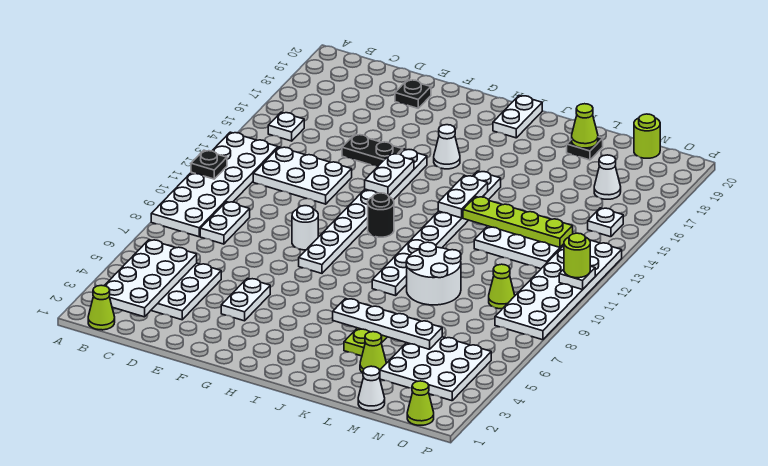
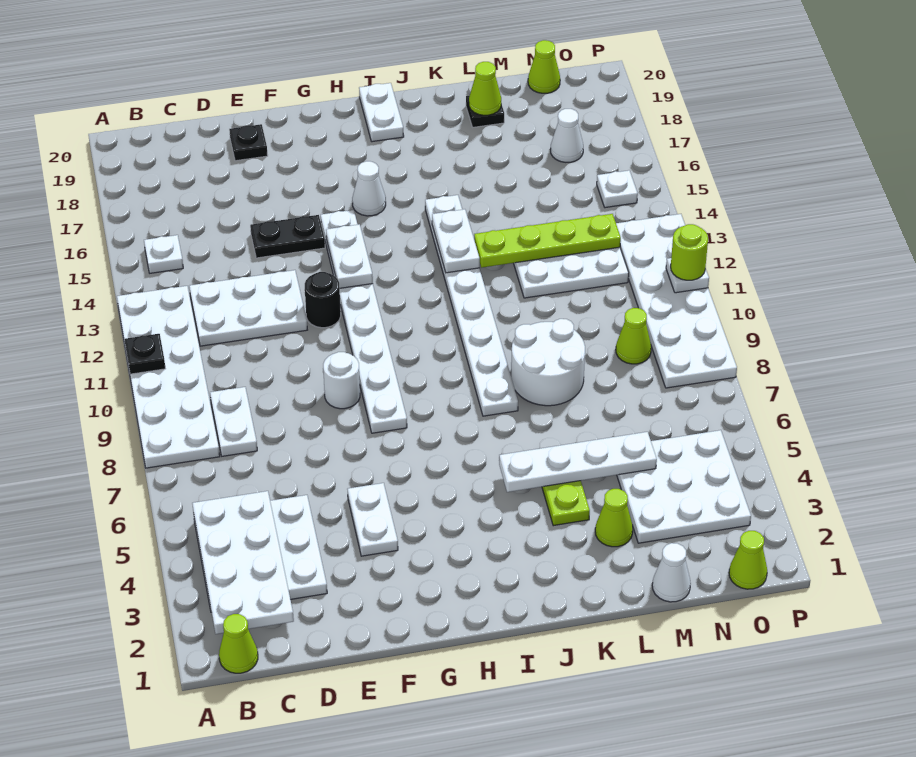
black round brick H11 level 1 -> black round brick F12 level 1
lime round brick N20 level 1 -> lime cone N20 level 1

